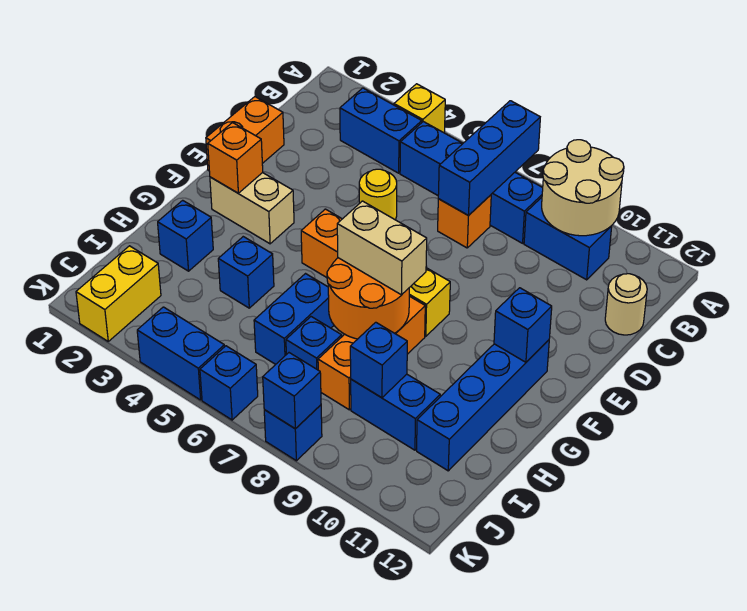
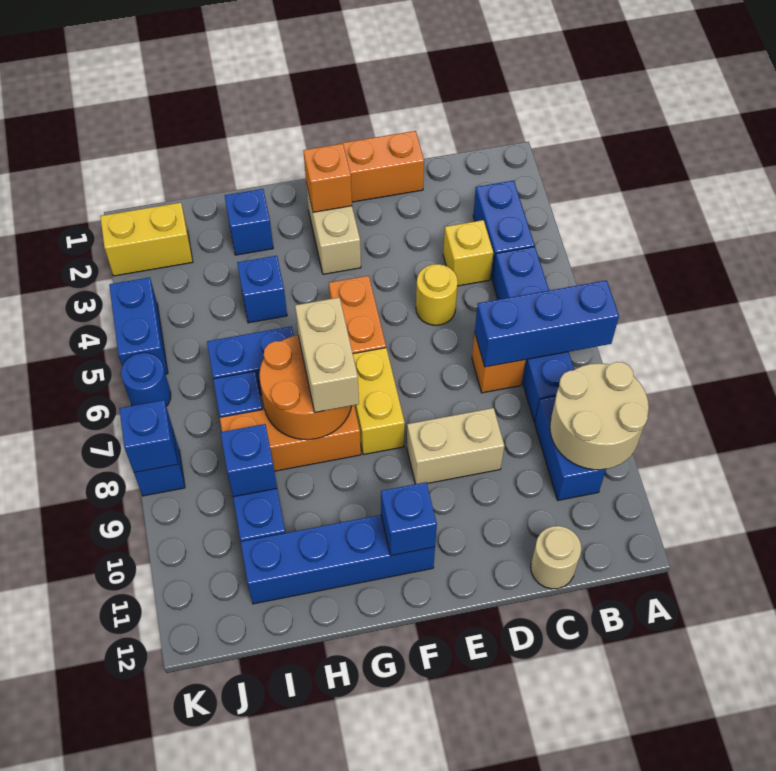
yellow brick A4 level 1 -> yellow brick C4 level 1
none -> tan brick D9:E9 level 1
blue brick K6 level 1 -> blue round brick K6 level 1

